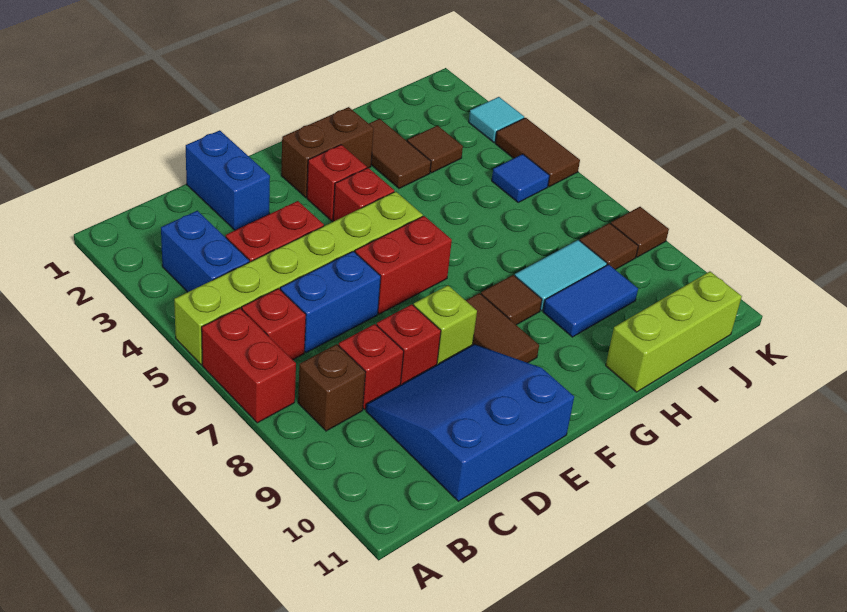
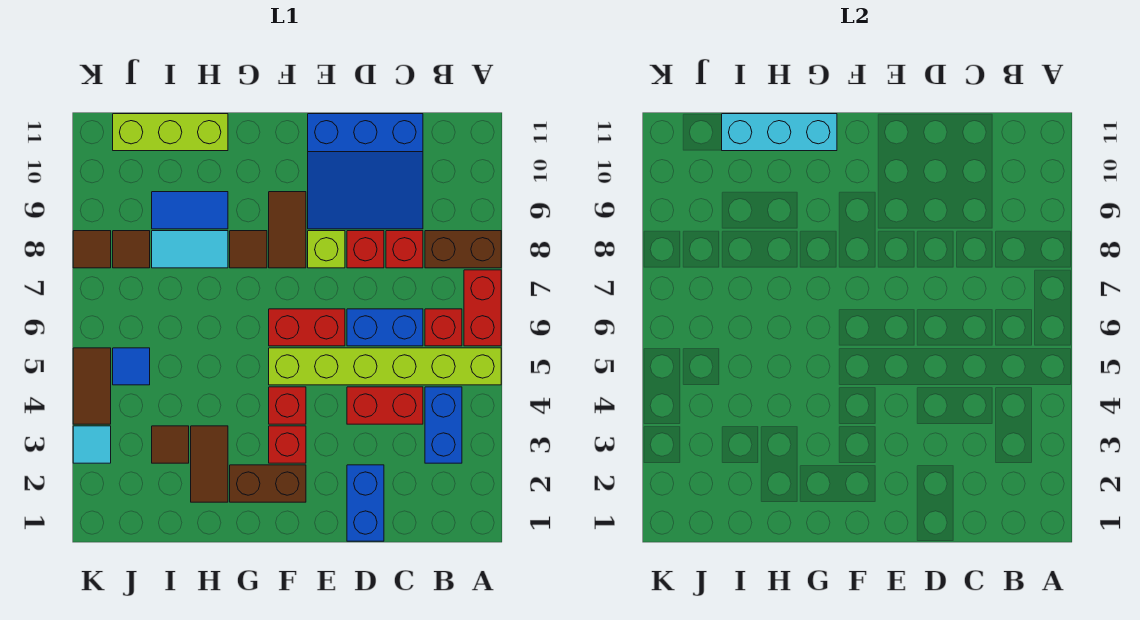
brown brick B8 level 1 -> brown brick A8:B8 level 1
none -> cyan brick G11:I11 level 2

